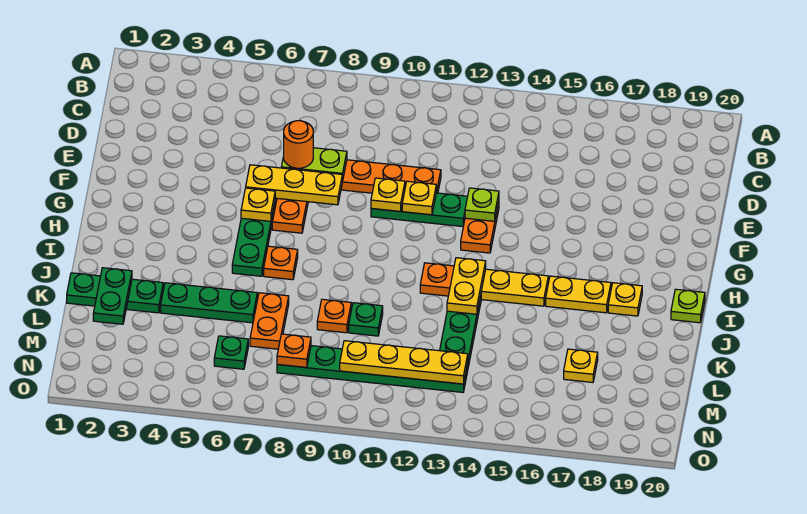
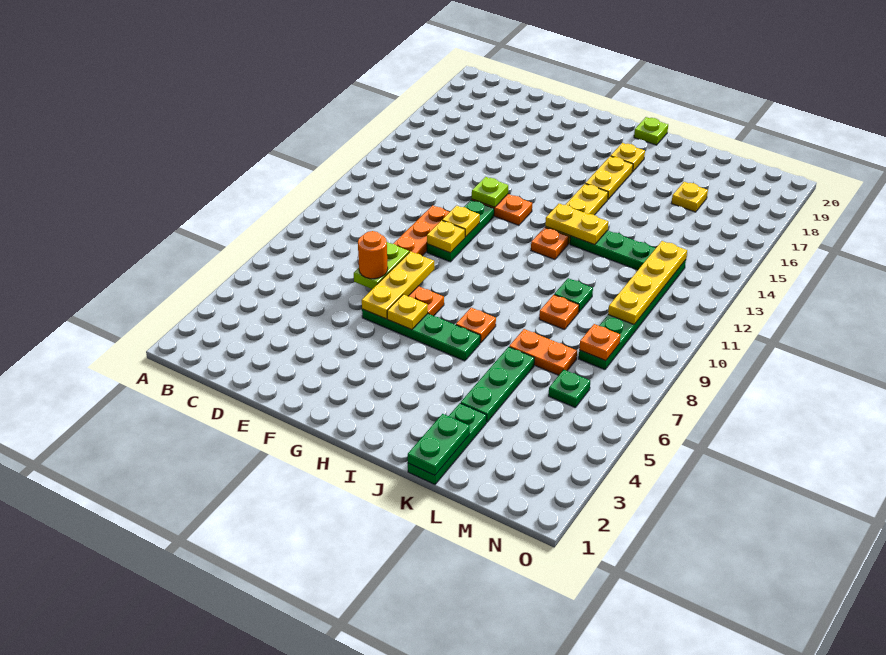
green plate K2:L2 level 2 -> green plate K1:K2 level 2

